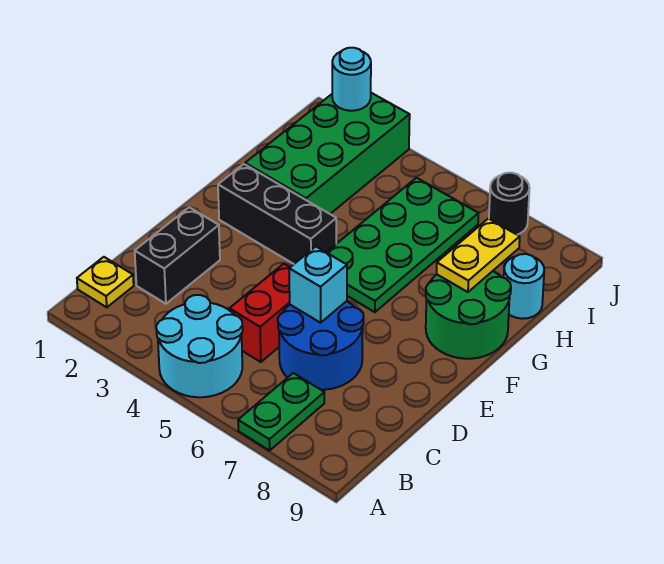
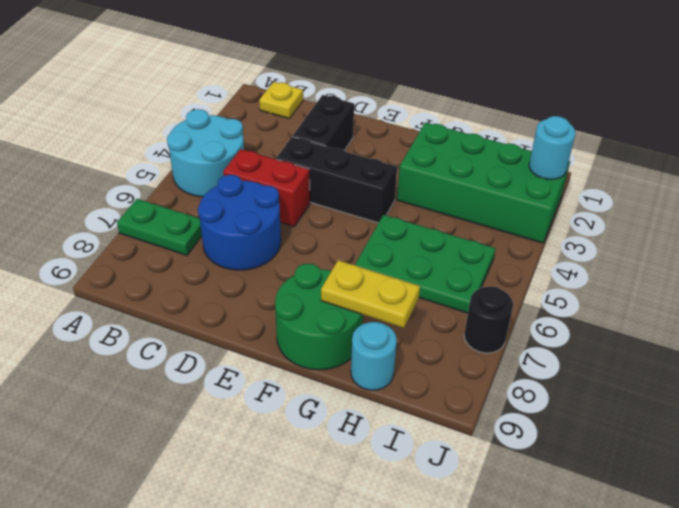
black brick C2:D2 level 1 -> black brick D2:D3 level 1
cyan brick D6 level 2 -> none
black brick F2:F4 level 1 -> black brick D4:F4 level 1
green plate F5:I6 level 1 -> green plate G5:I6 level 1

